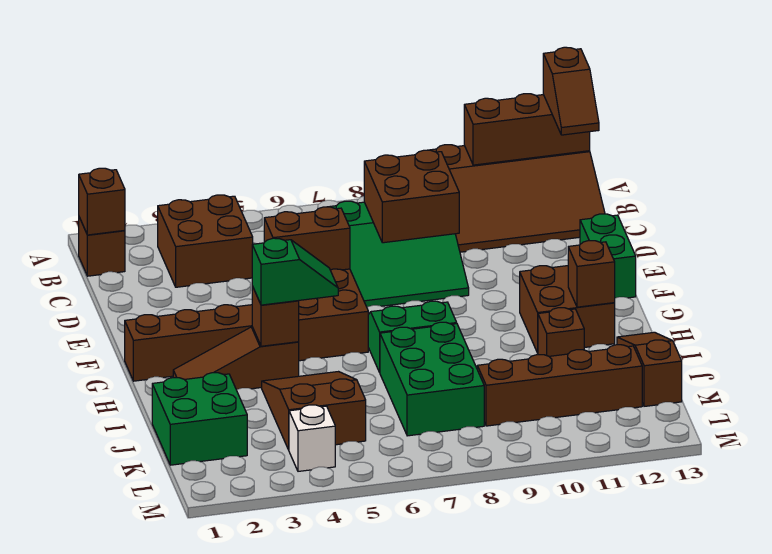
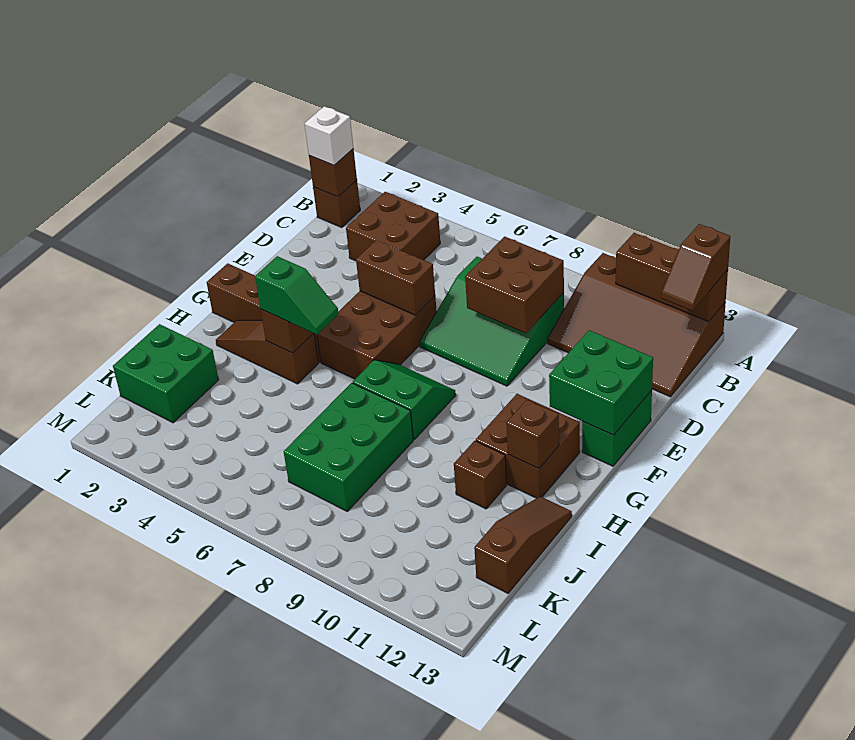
none -> green brick E12:F13 level 2
brown slope I4:K5 level 1 top K -> none
brown brick K9:K12 level 1 -> none
white brick L4 level 1 -> white brick B1 level 3

